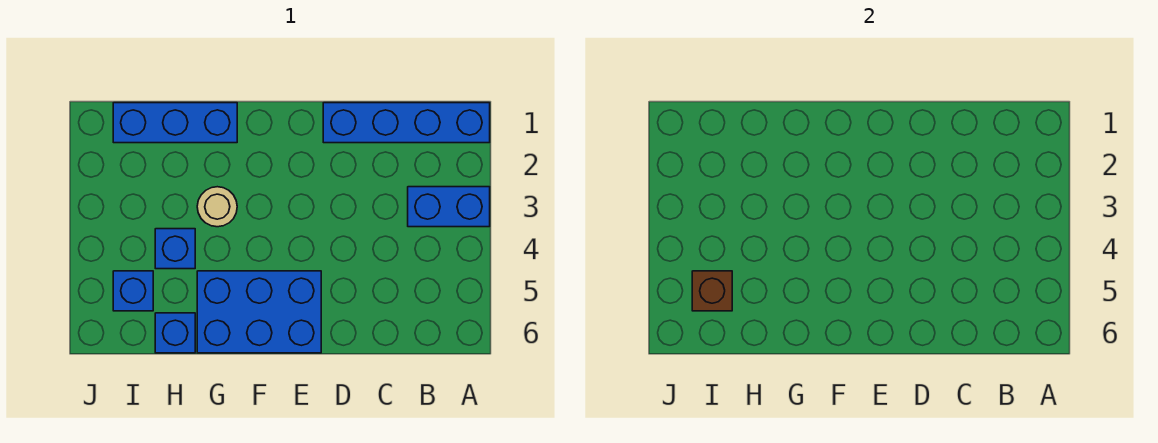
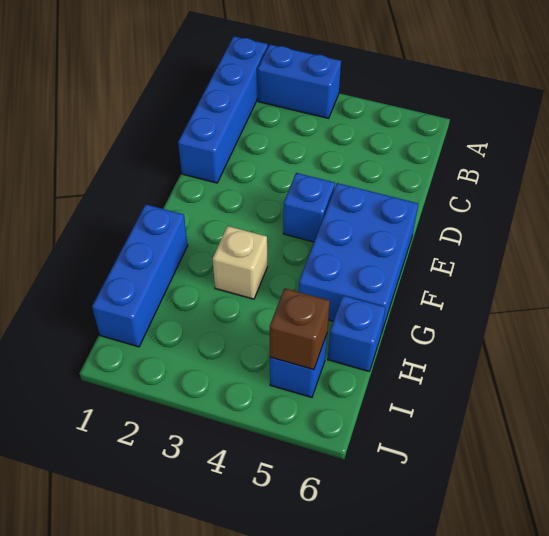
blue brick A3:B3 level 1 -> blue brick A2:A3 level 1
tan round brick G3 level 1 -> tan brick G3 level 1
blue brick H4 level 1 -> blue brick E4 level 1

